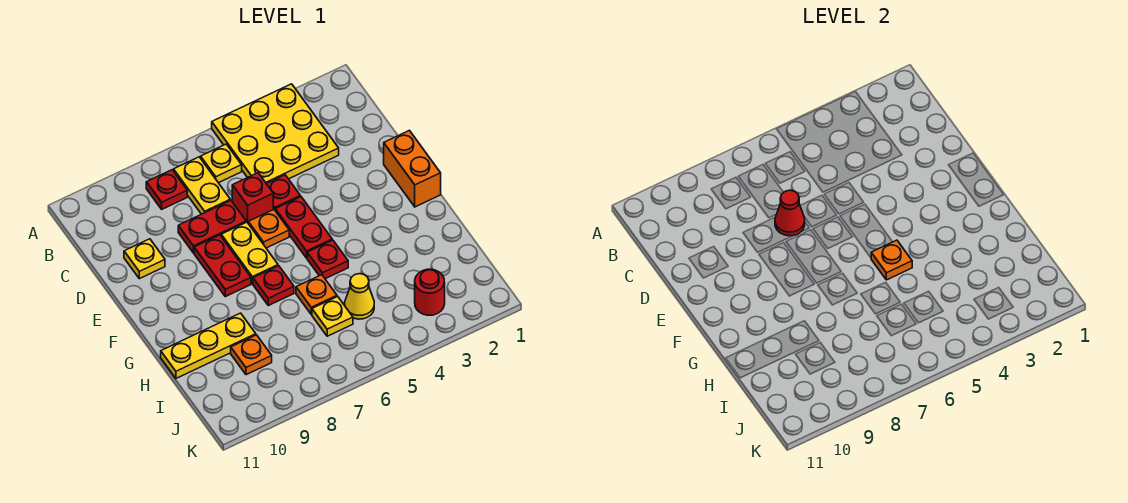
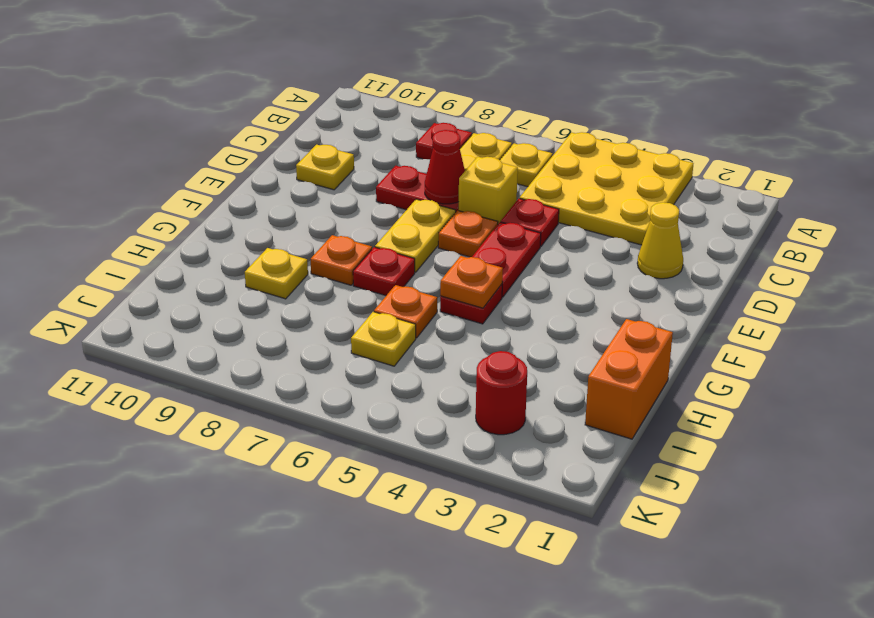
red brick D6 level 1 -> yellow brick D6 level 1
orange brick E1:F1 level 1 -> orange brick H1:I1 level 1
red plate E8:F8 level 1 -> none
yellow plate H9:H11 level 1 -> yellow plate H9 level 1
yellow cone I5 level 1 -> yellow cone D2 level 1
orange plate I9 level 1 -> orange plate G8 level 1

